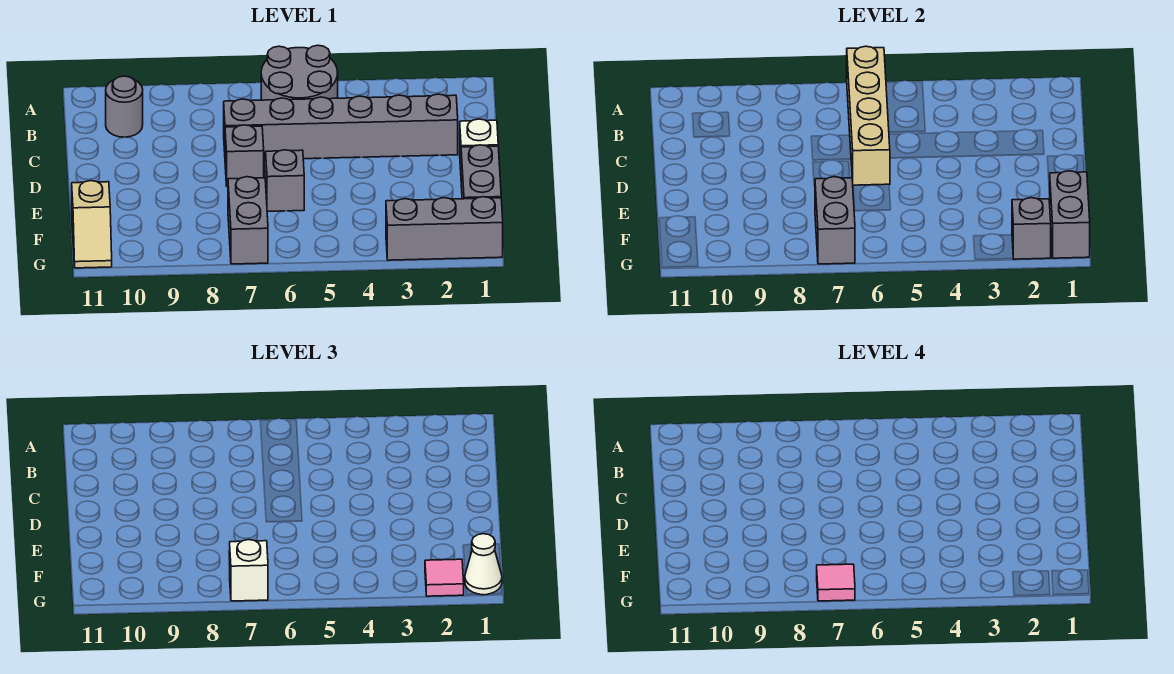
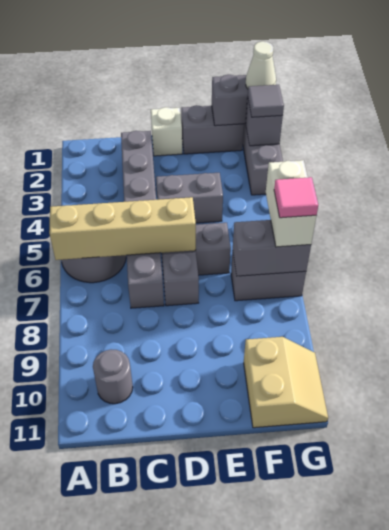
none -> grey brick D4:E4 level 1
tan slope F11:G11 level 1 top F -> tan slope F10:G11 level 1 top F
pink tile G2 level 3 -> grey tile G2 level 3
white brick G7 level 3 -> white brick G6:G7 level 3

